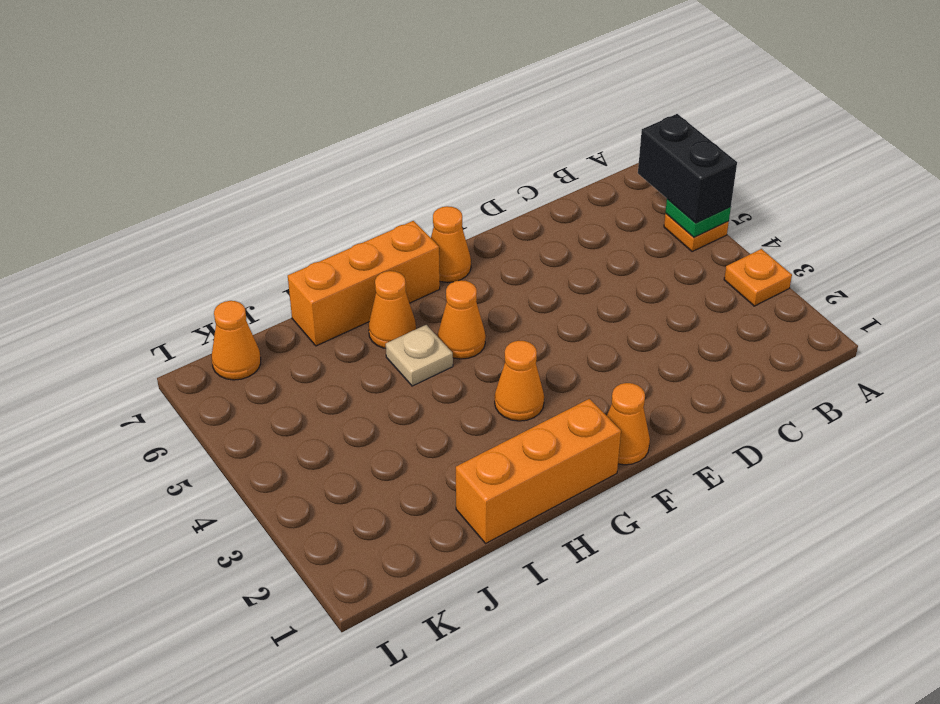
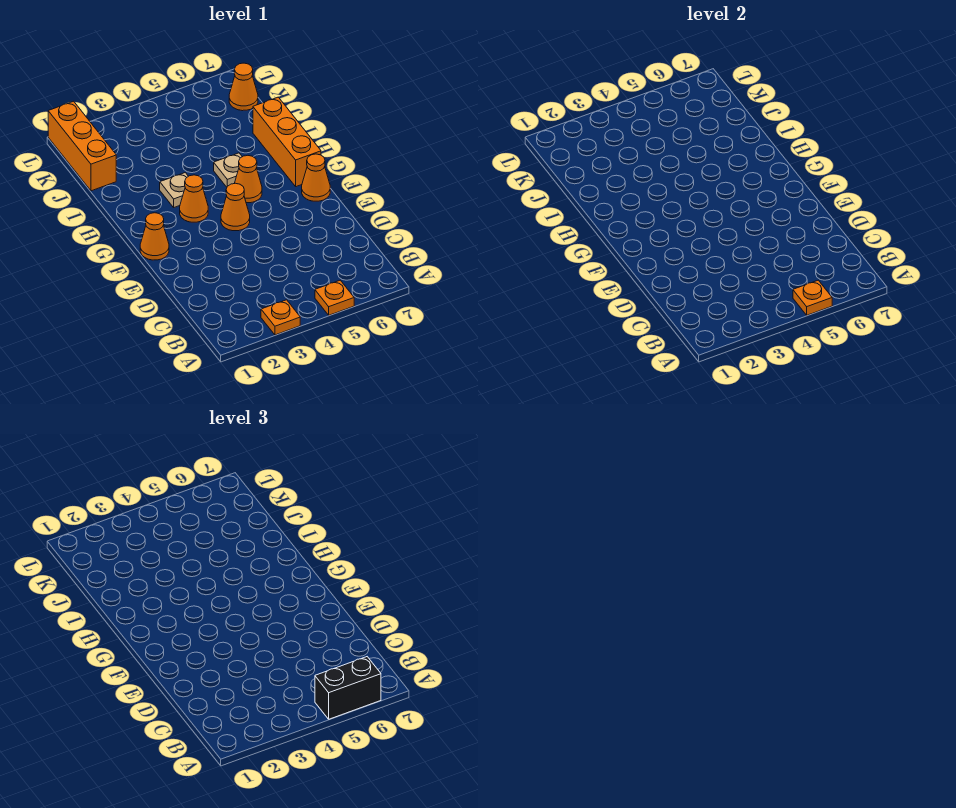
green plate A5 level 2 -> orange plate A5 level 2
orange brick G1:I1 level 1 -> orange brick J1:L1 level 1
none -> tan plate H3 level 1
orange cone H6 level 1 -> orange cone F4 level 1

